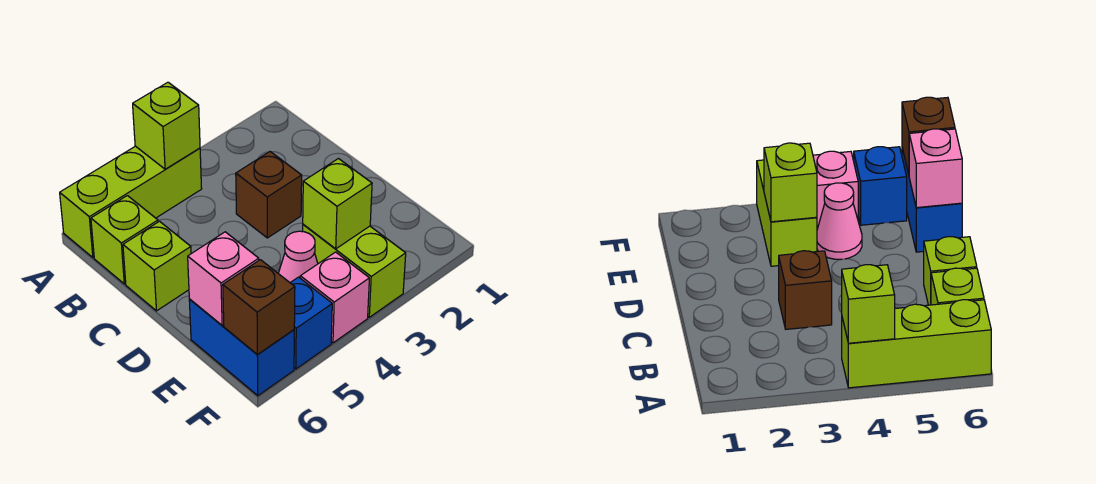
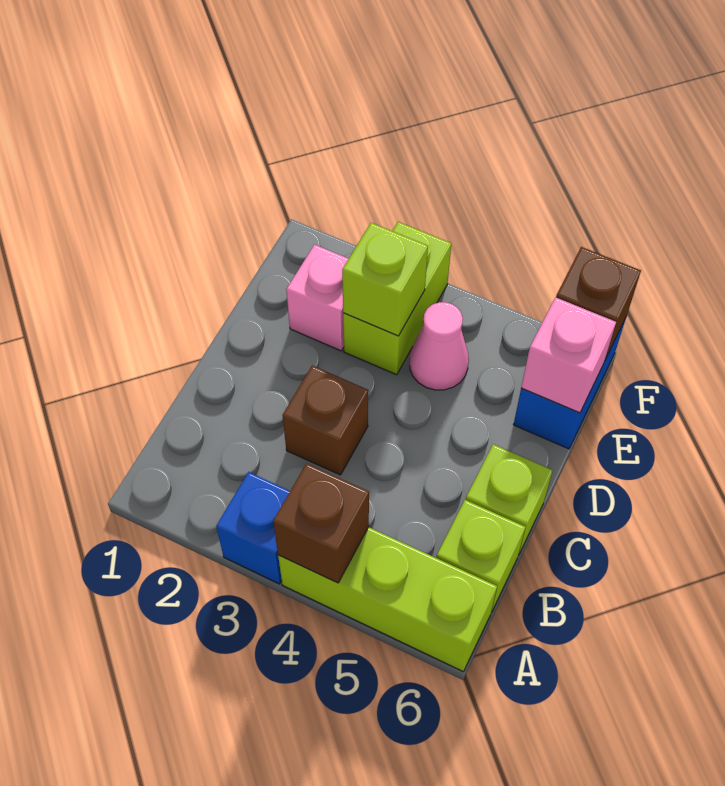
lime brick A4 level 2 -> brown brick A4 level 2
pink brick F4 level 1 -> pink brick E2 level 1
blue brick F5 level 1 -> blue brick A3 level 1

